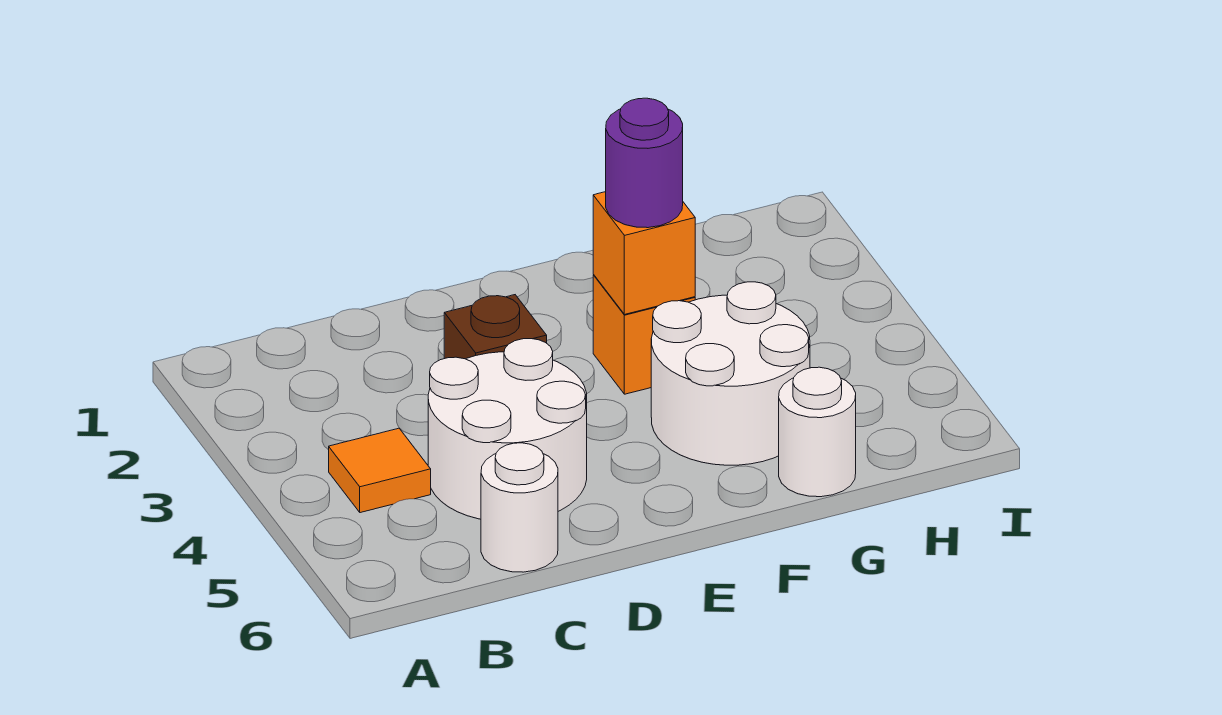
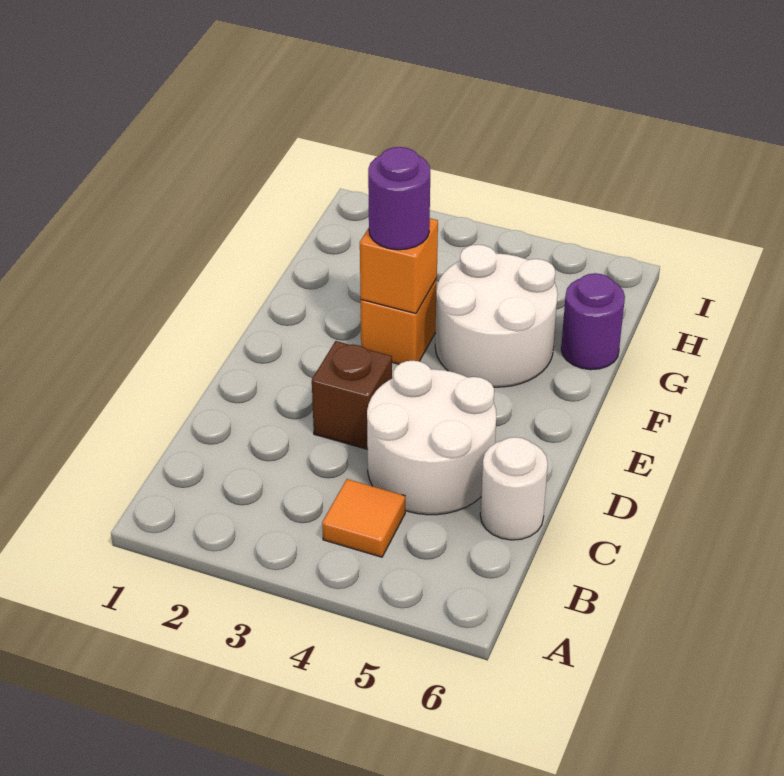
white round brick G6 level 1 -> purple round brick G6 level 1

